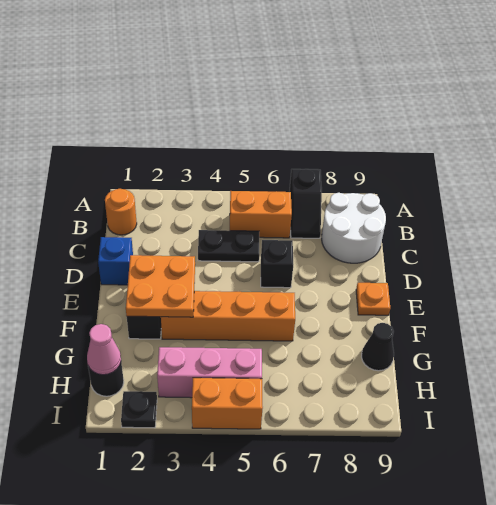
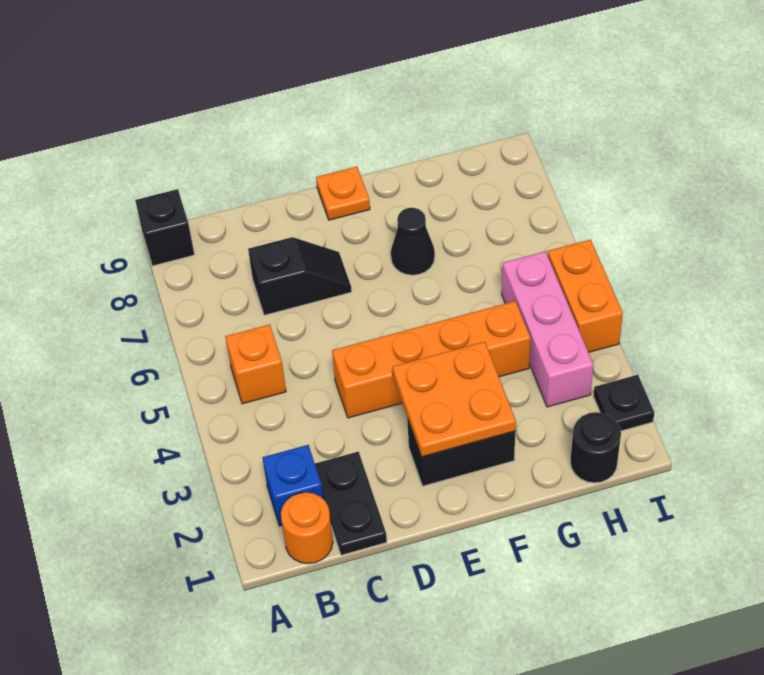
black slope A7:B7 level 1 top A -> black slope C7:D7 level 1 top C
orange brick B5:B6 level 1 -> orange brick B5 level 1
white round brick B8:C9 level 1 -> none
black plate C4:C5 level 1 -> black plate C1:C2 level 1
blue brick D1 level 1 -> blue brick B2 level 1
black brick D6 level 1 -> black brick A9 level 1
orange brick F3:F6 level 1 -> orange brick D4:G4 level 1
black cone G9 level 1 -> black cone F7 level 1
pink cone H1 level 2 -> none

